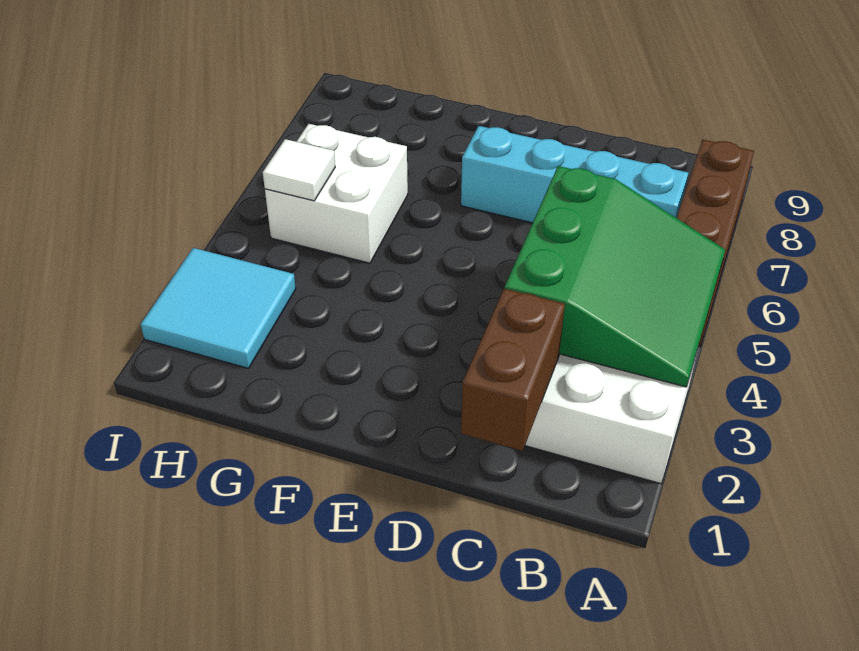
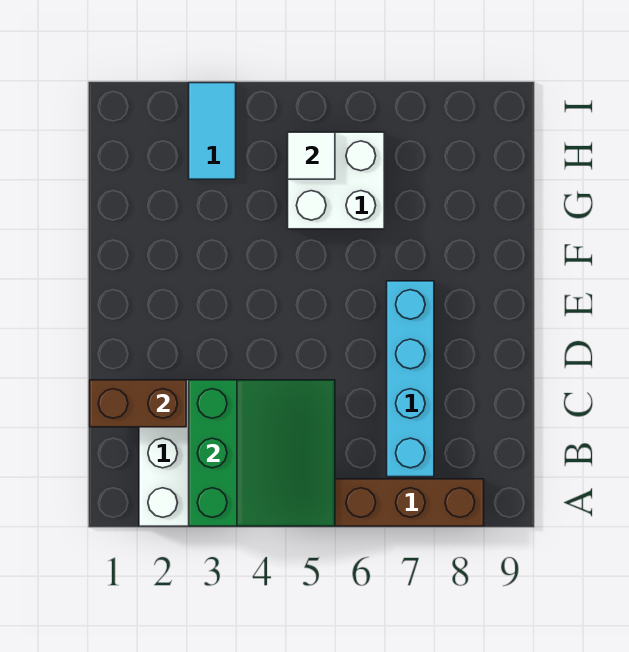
green slope A3:C5 level 2 top C -> green slope A3:C5 level 2 top 3
cyan tile H2:I3 level 1 -> cyan tile H3:I3 level 1

